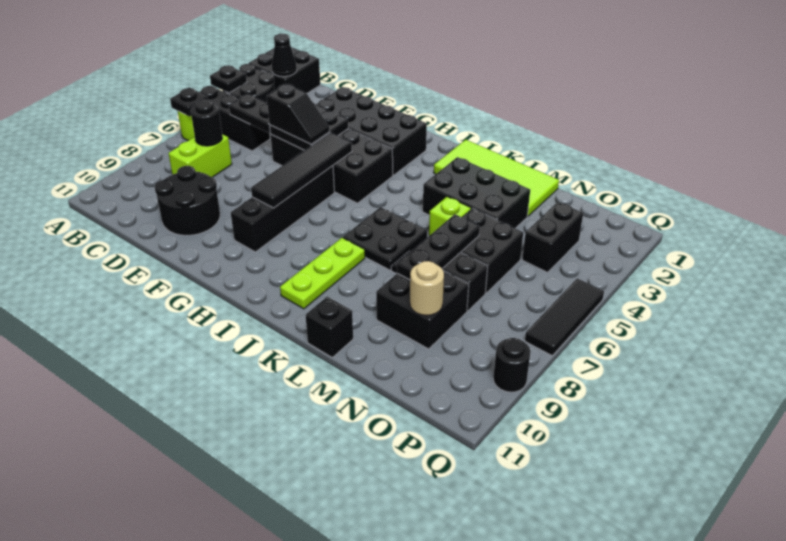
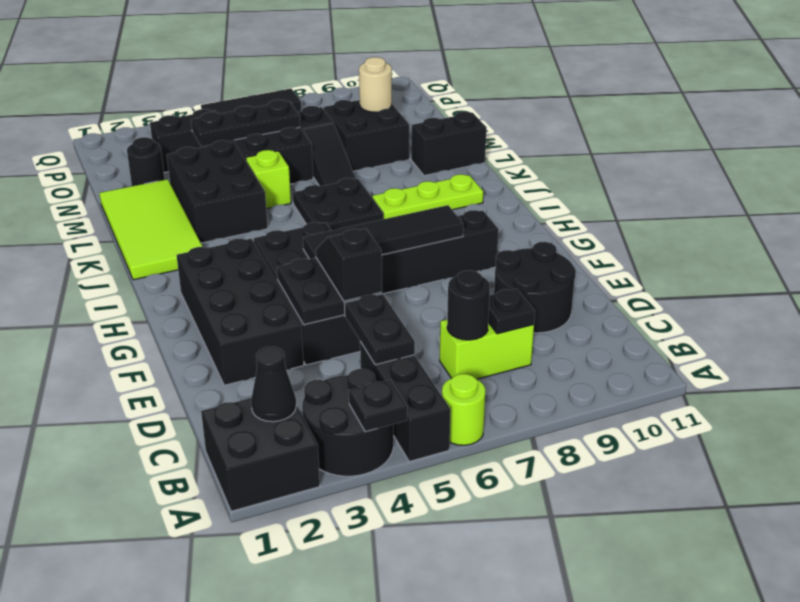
black plate A6 level 2 -> black plate C8 level 2
black brick L11 level 1 -> black brick L10:L11 level 1
black plate M6:M8 level 2 -> black plate N4:N6 level 2
black round brick Q9 level 1 -> black round brick N2 level 1

